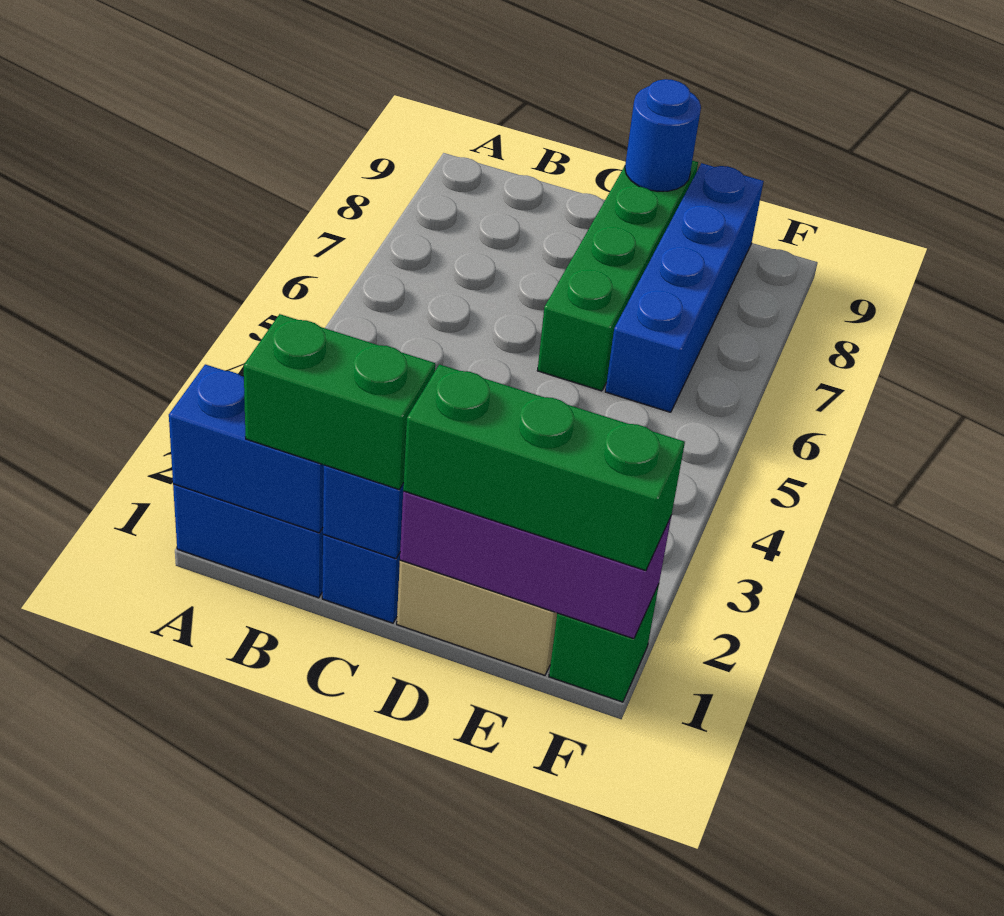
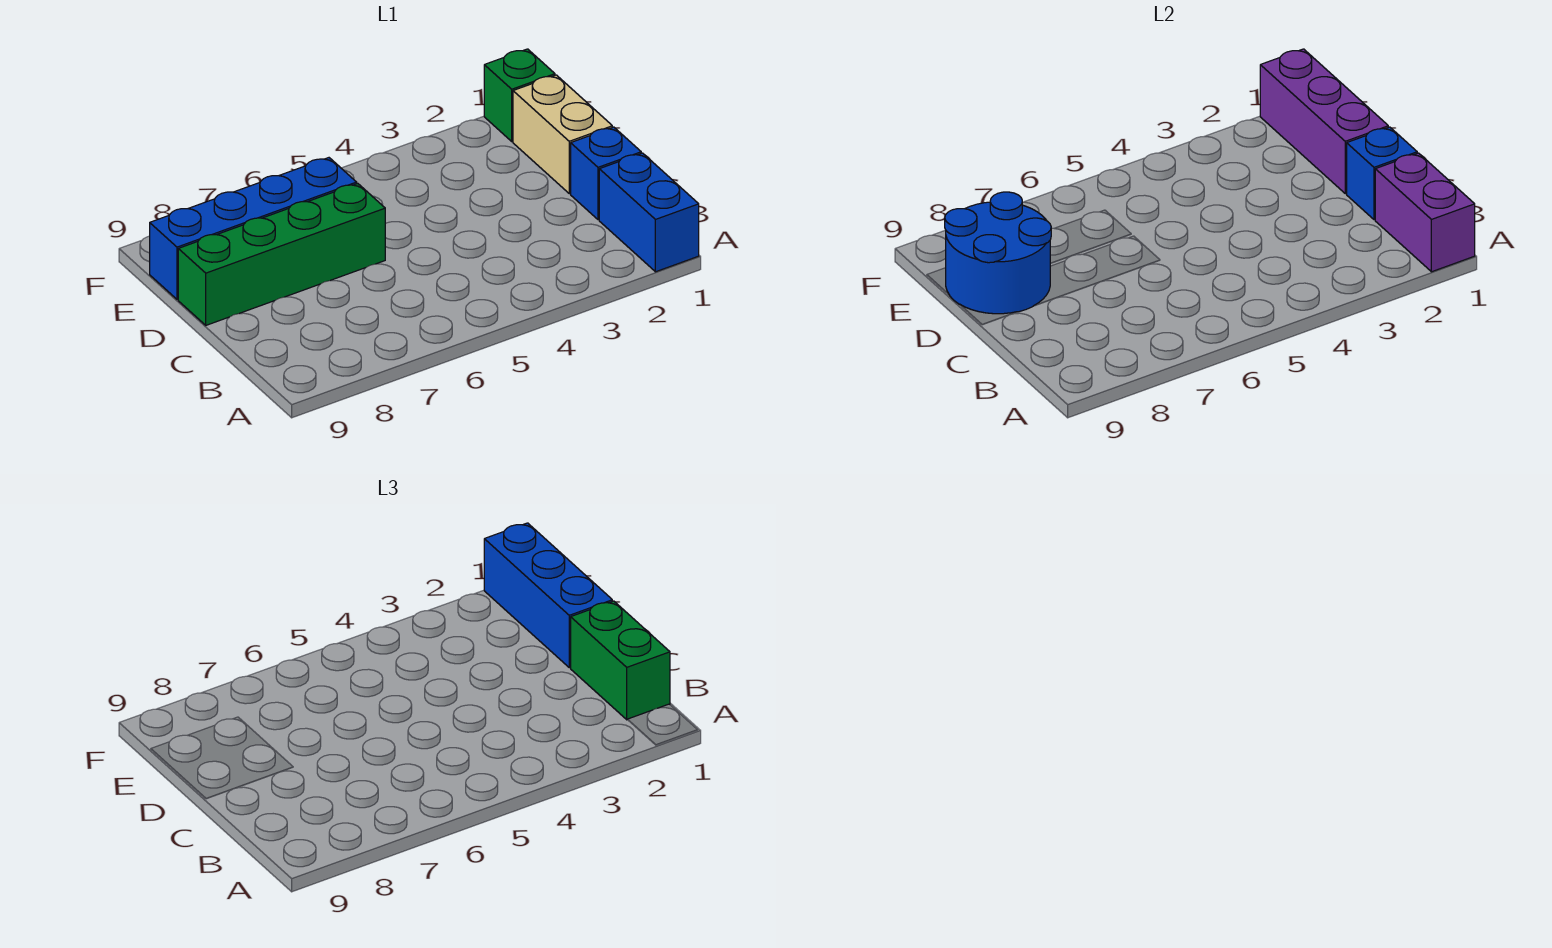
blue brick A1:B1 level 2 -> purple brick A1:B1 level 2
green brick D1:F1 level 3 -> blue brick D1:F1 level 3
blue round brick D9 level 2 -> blue round brick D8:E9 level 2

